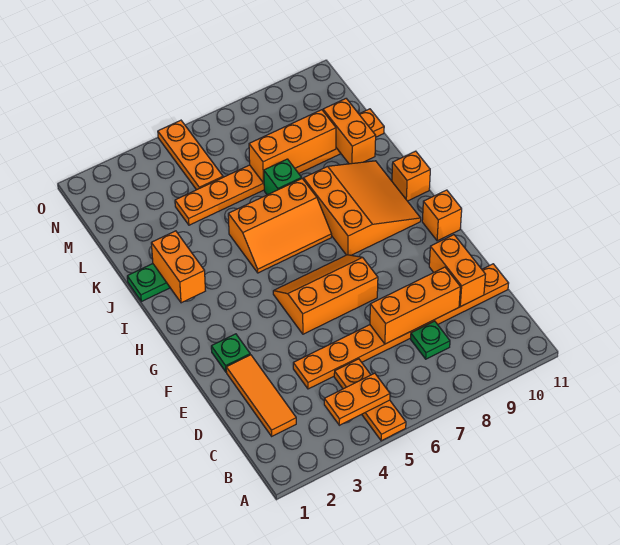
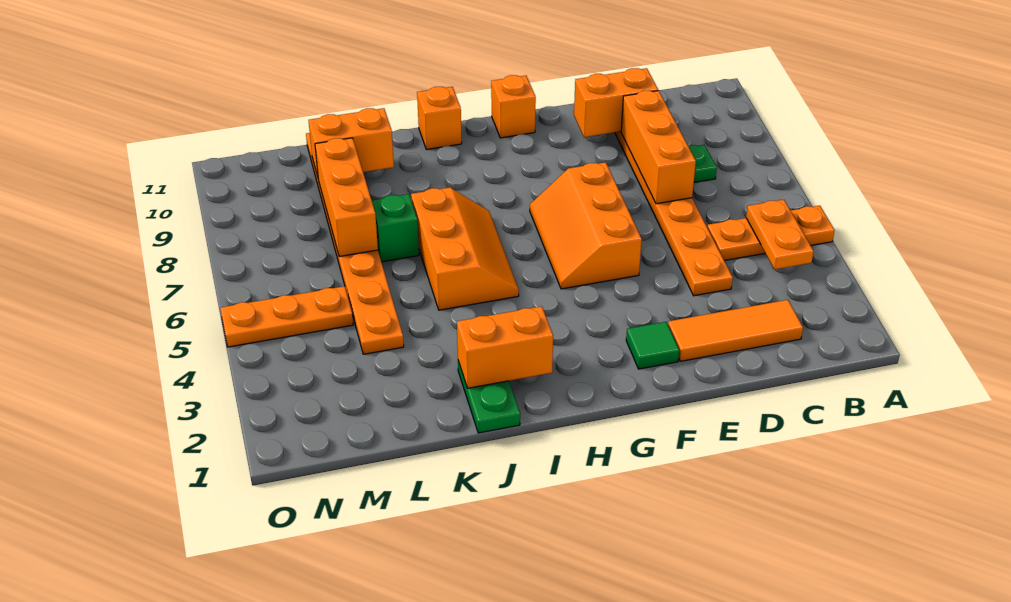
green plate F2 level 1 -> green tile F2 level 1
orange slope H8:J10 level 1 top 8 -> none

